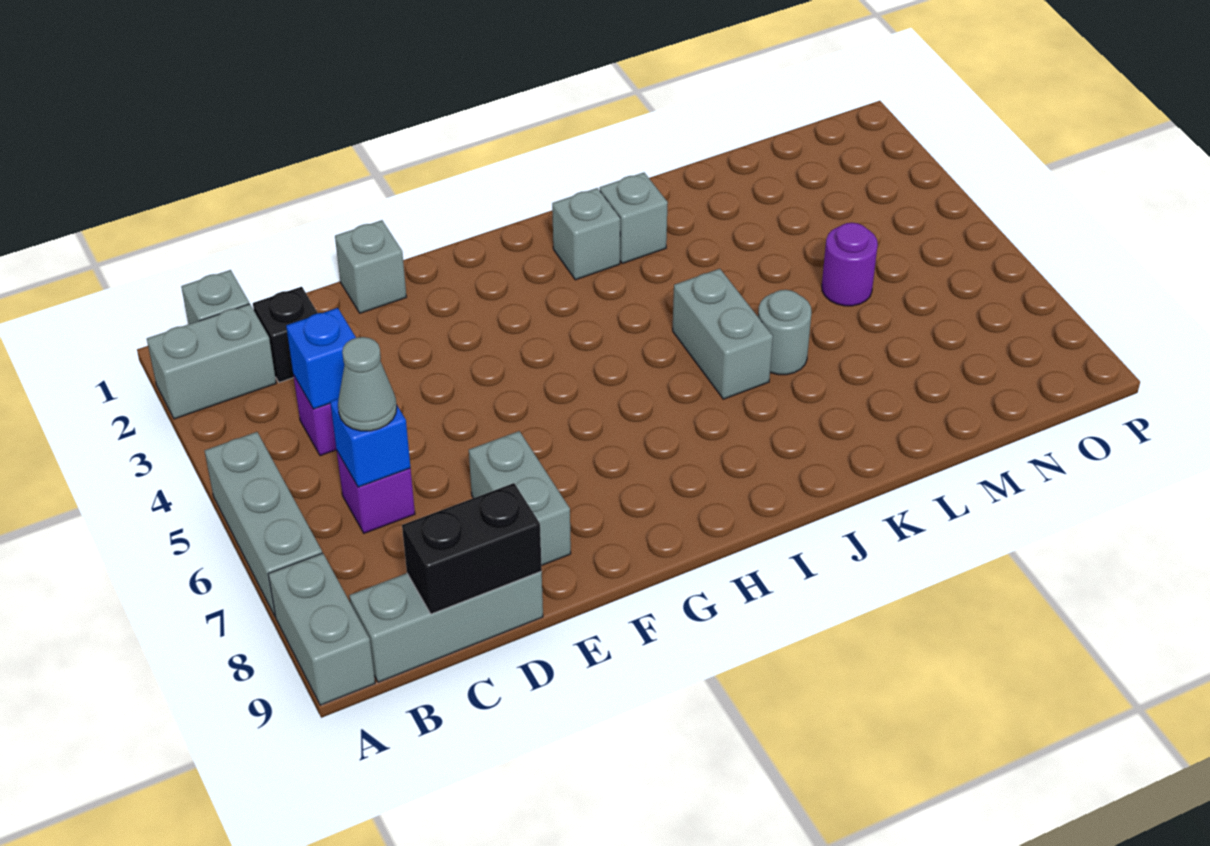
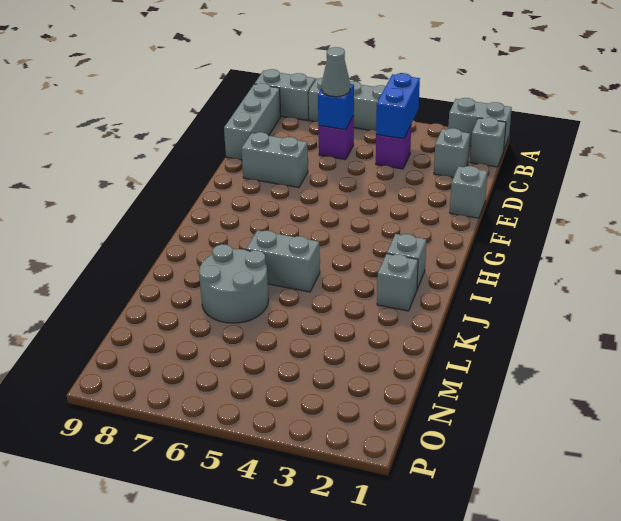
grey brick A2:B2 level 1 -> grey brick A1:A2 level 1
black brick C2 level 1 -> grey brick C2 level 1
blue brick C4 level 2 -> blue brick B4:C4 level 2
black brick C9:D9 level 2 -> none
grey round brick K6 level 1 -> grey round brick K6:L7 level 1
purple round brick M5 level 1 -> none

